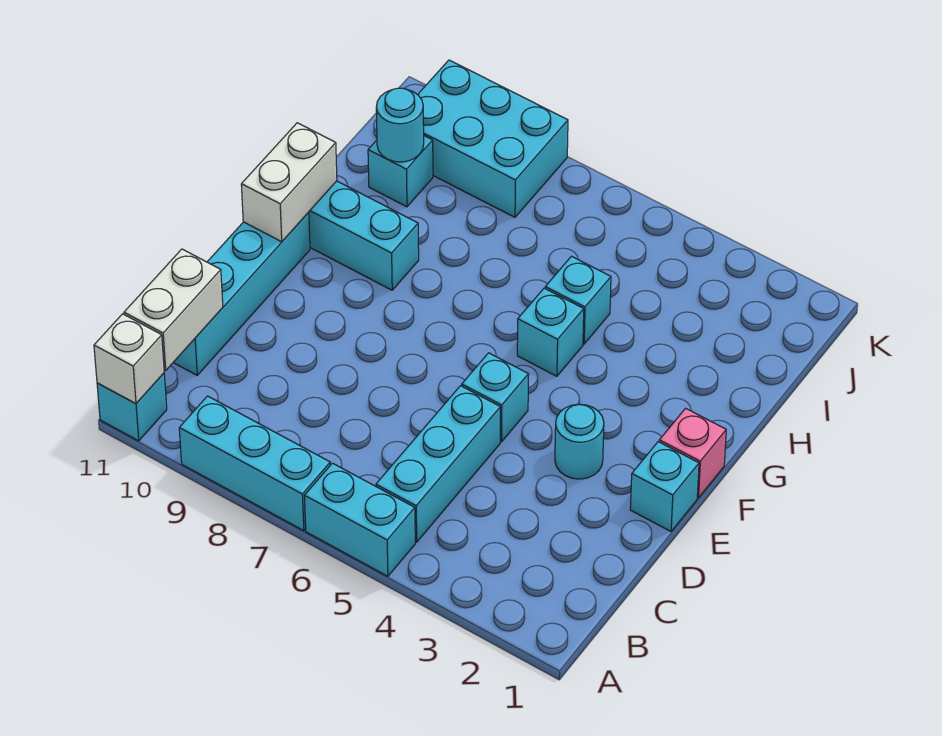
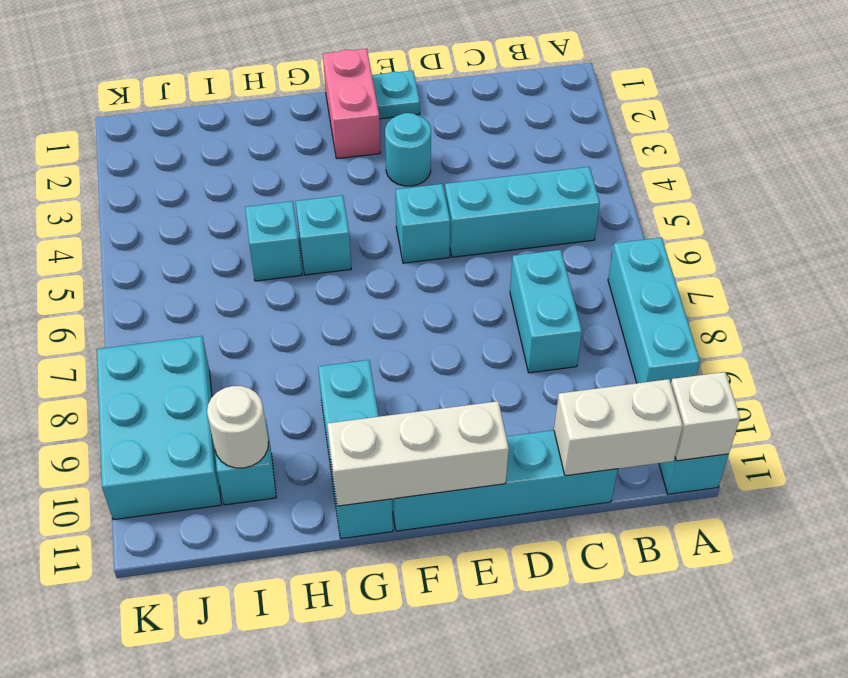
cyan brick A5:A6 level 1 -> cyan brick C7:C8 level 1
cyan brick E1 level 1 -> cyan plate E1 level 1
pink brick F1 level 1 -> pink brick F1:F2 level 1
white brick F11:G11 level 2 -> white brick E11:G11 level 2
cyan round brick I10 level 2 -> white round brick I10 level 2

